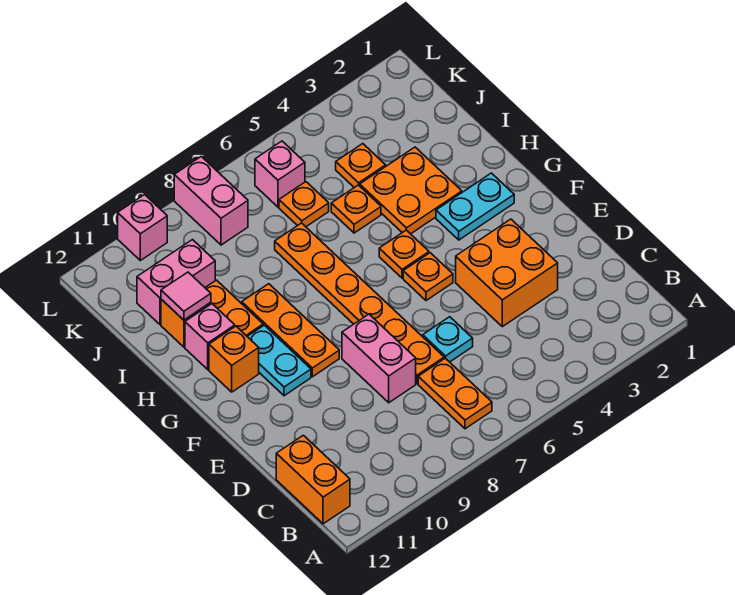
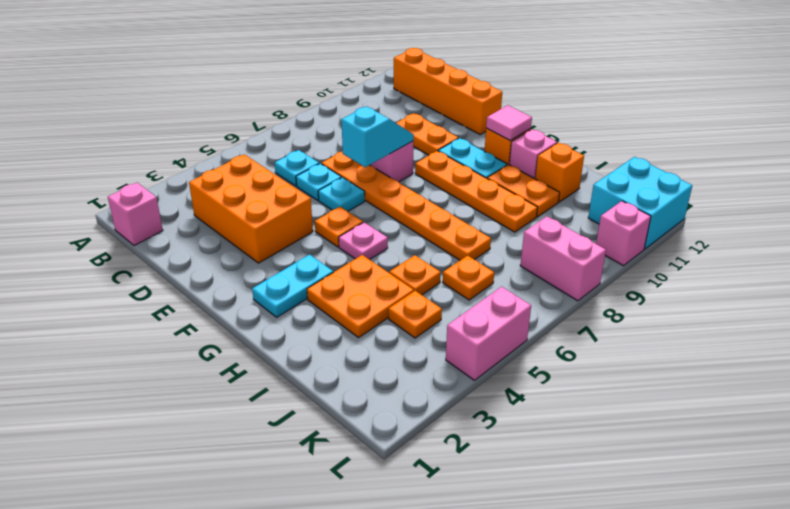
orange plate B7:C7 level 1 -> orange plate D10:E10 level 1
orange brick B12:C12 level 1 -> orange brick B12:E12 level 1
none -> cyan plate C6 level 1
orange brick D3:E4 level 1 -> orange brick C3:E4 level 1
none -> cyan plate E6 level 1
none -> cyan slope E7:E8 level 2 top 7
orange plate F9:H9 level 1 -> orange plate F9:I9 level 1
orange plate G5 level 1 -> pink plate G5 level 1
pink tile I11 level 2 -> pink tile G11 level 2
pink brick J10:J11 level 1 -> pink brick L4:L5 level 1
pink brick K6 level 1 -> pink brick B1 level 1
none -> cyan brick K11:L12 level 1

